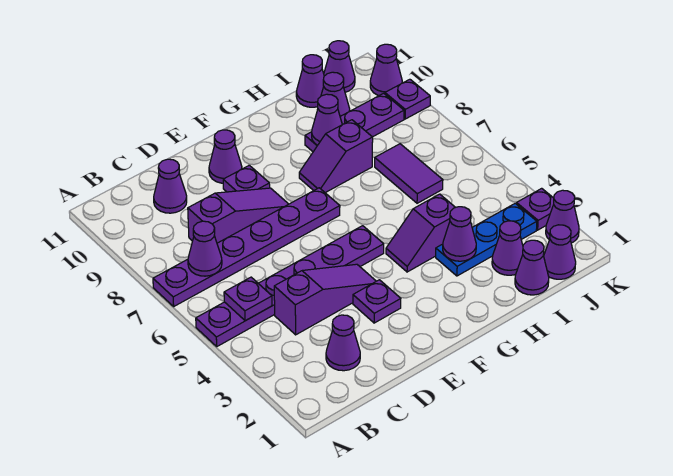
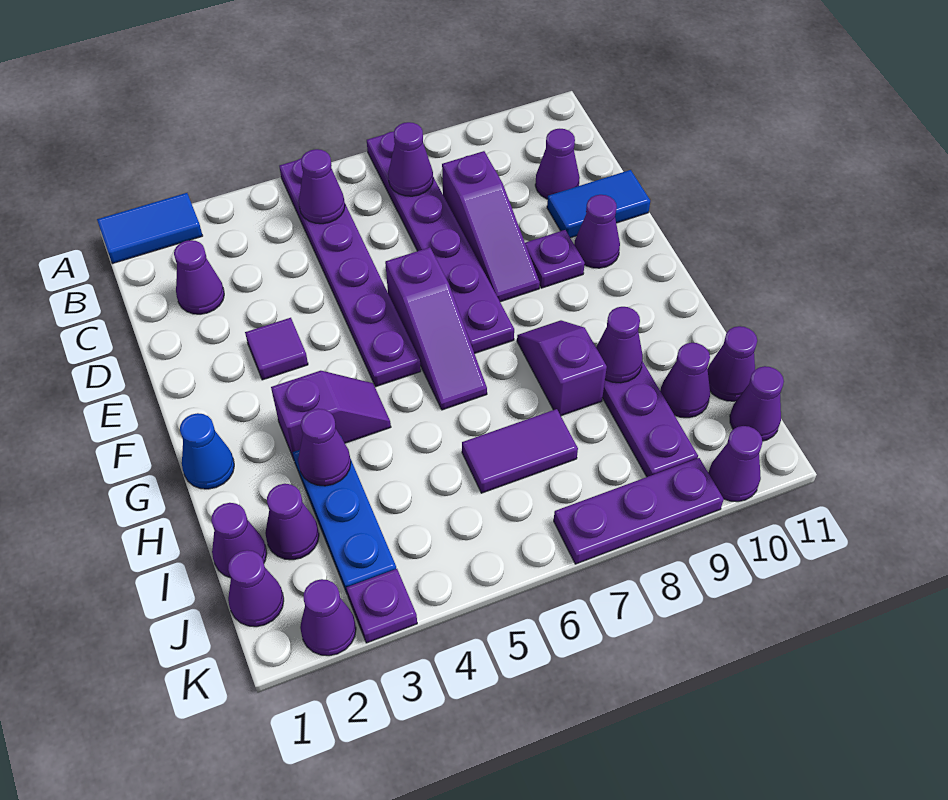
none -> blue tile A1:A2 level 1
purple plate B5 level 2 -> purple cone B5 level 2
purple slope C4:E4 level 1 top C -> purple slope E6:G6 level 1 top E
none -> blue tile D10:D11 level 1
purple plate E3 level 1 -> purple tile E3 level 1
none -> blue cone G1 level 1
purple slope G4:H4 level 1 top H -> purple slope G3:G4 level 1 top 3
purple plate K9 level 1 -> purple plate K7:K9 level 1

